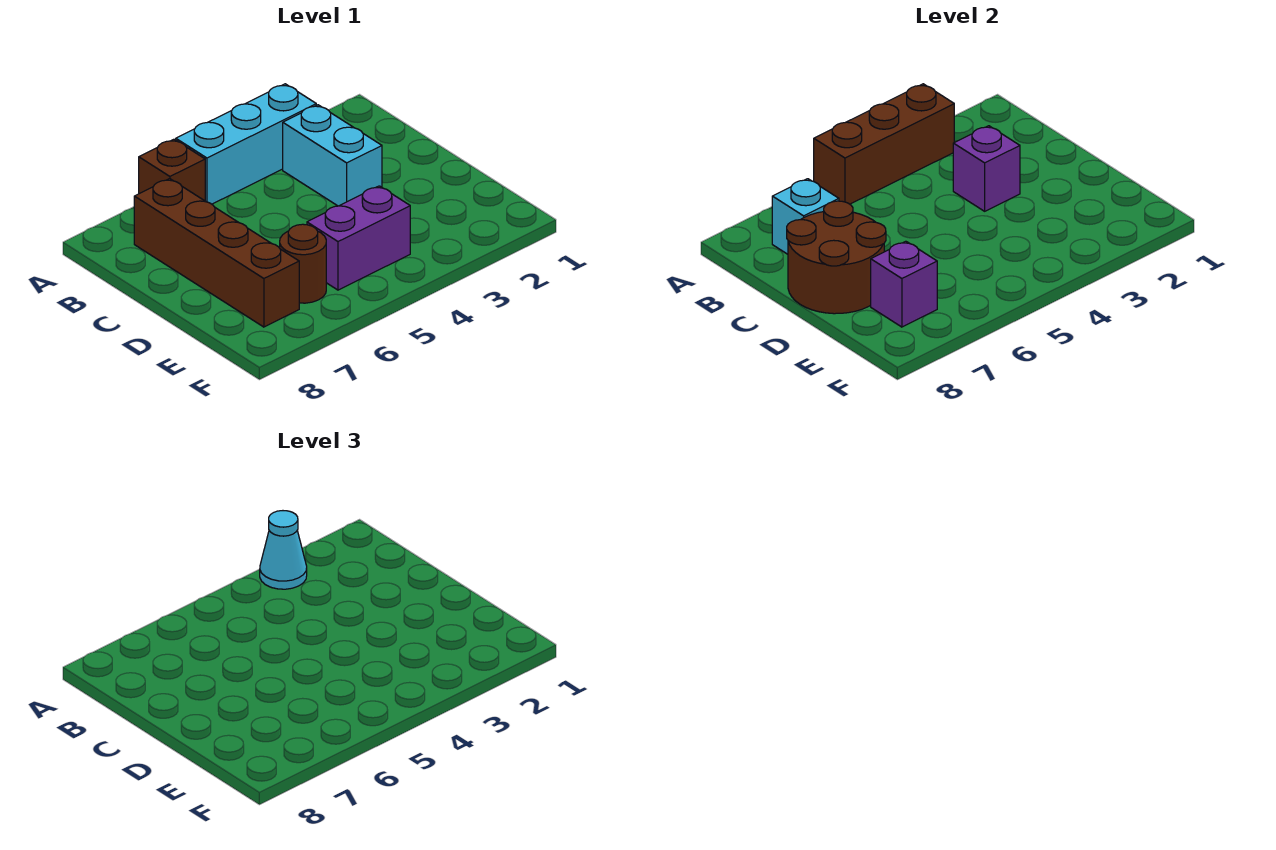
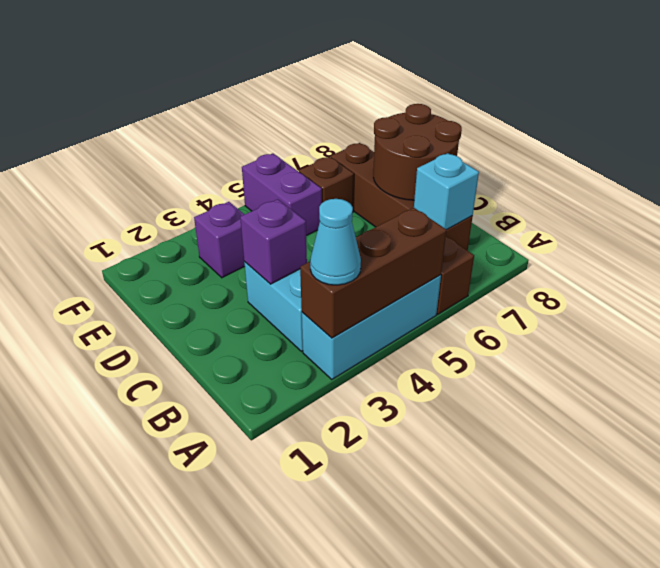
purple brick E4:E5 level 1 -> purple brick E5:F5 level 1
brown round brick E6 level 1 -> brown brick E6 level 1
purple brick E7 level 2 -> purple brick E3 level 1

